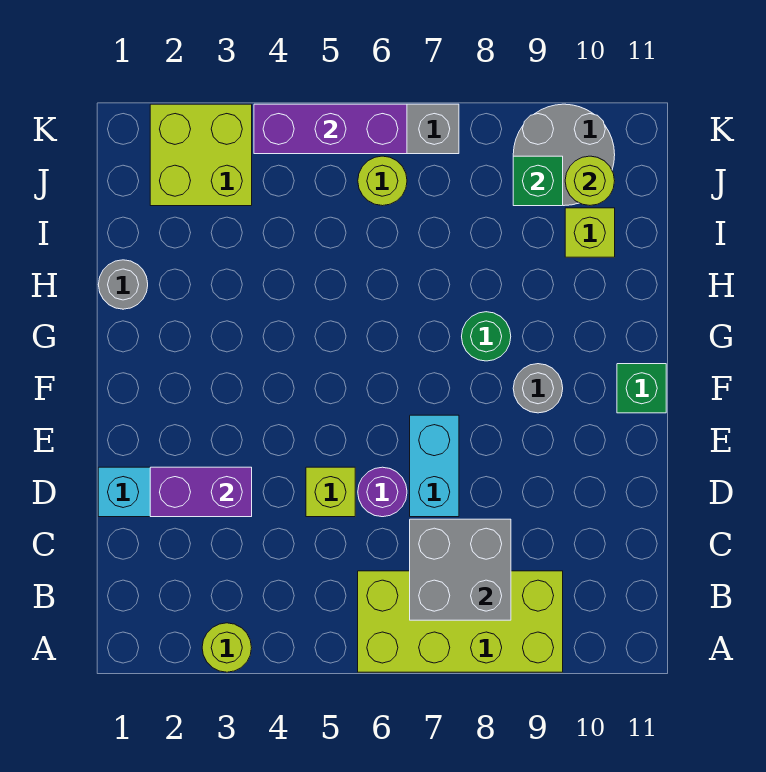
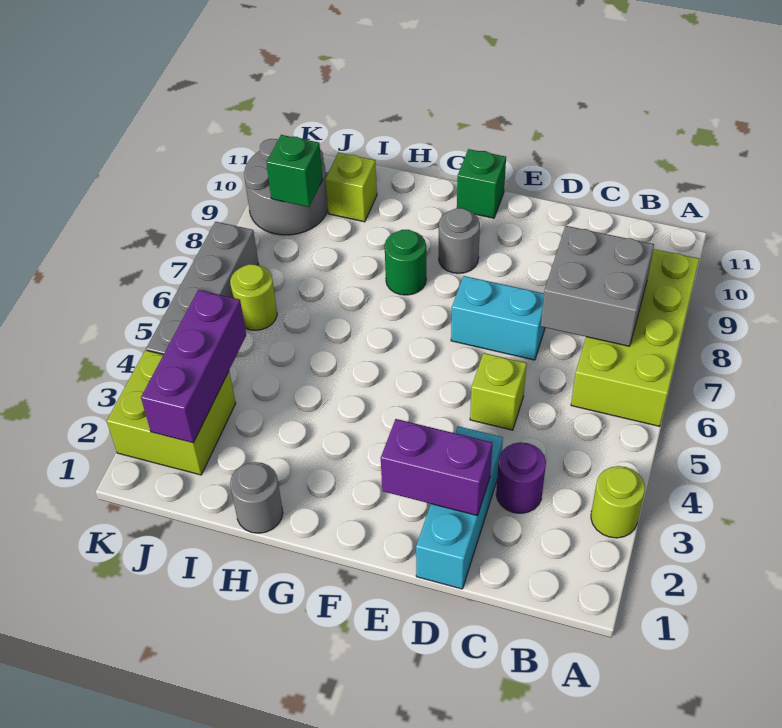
purple brick D2:D3 level 2 -> purple brick D2:E2 level 2
purple round brick D6 level 1 -> purple round brick C3 level 1
lime round brick J10 level 2 -> none
purple brick K4:K6 level 2 -> purple brick J2:J4 level 2

